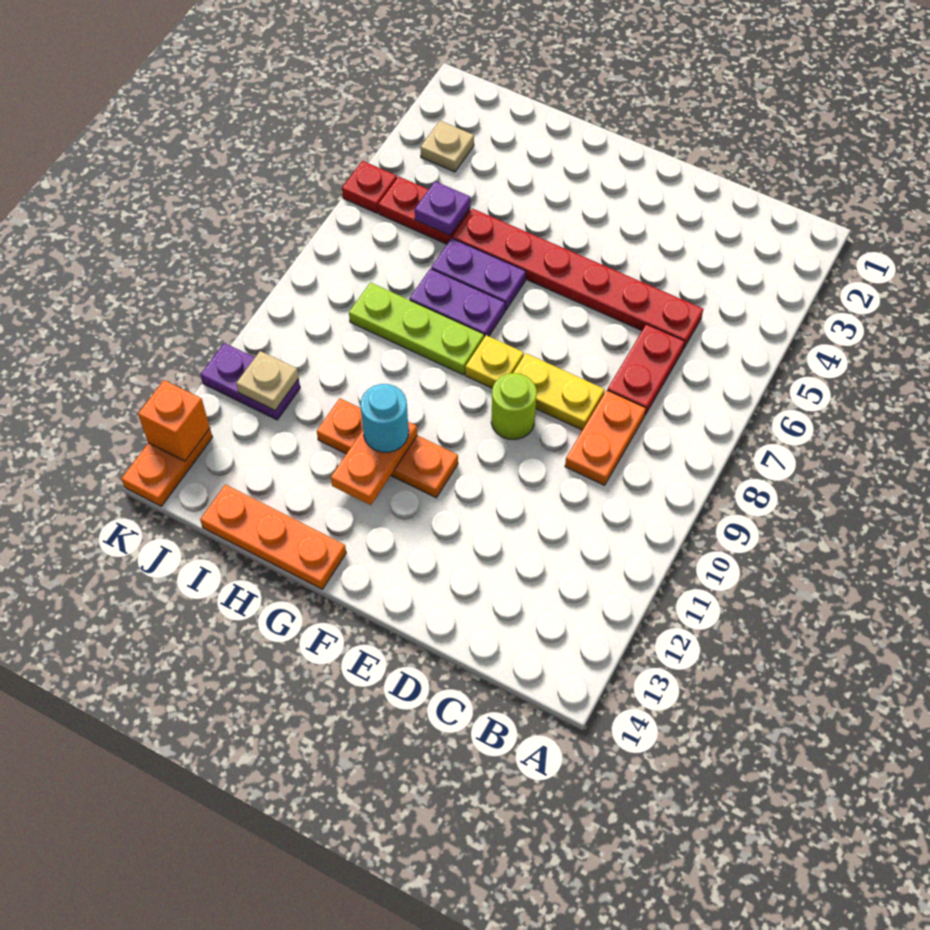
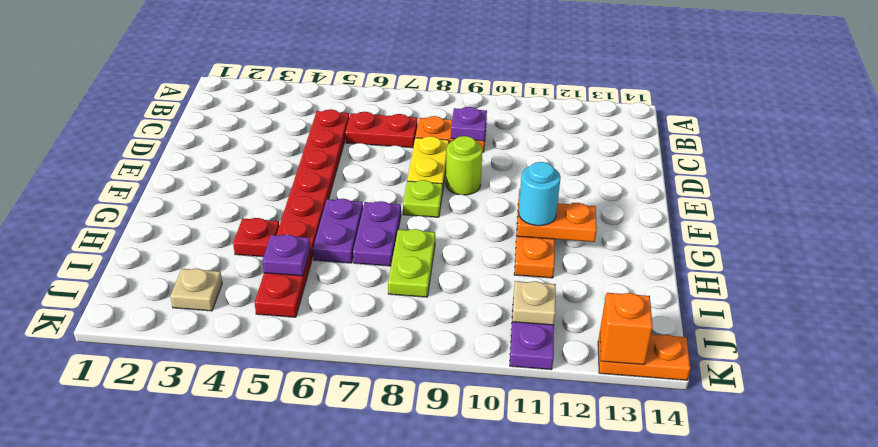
none -> purple plate C9 level 2
yellow plate F8 level 1 -> lime plate F8 level 1
lime plate G8:I8 level 1 -> lime plate H8:I8 level 1
orange plate G14:I14 level 1 -> none
red plate K5 level 1 -> red plate H4 level 1

